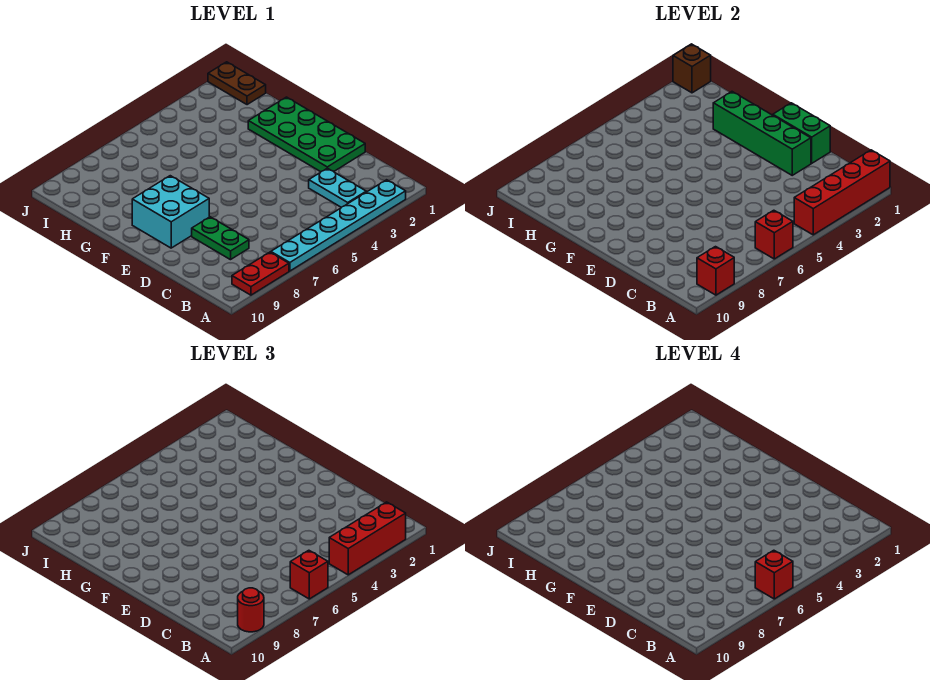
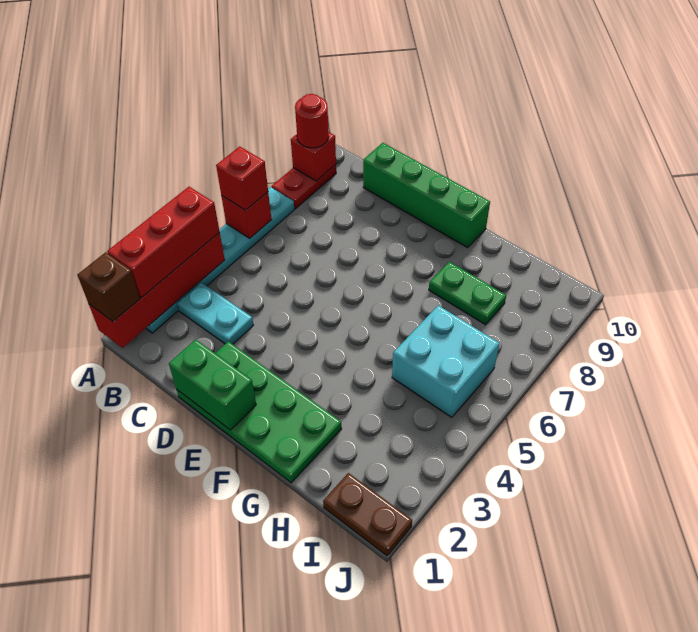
red brick A6 level 4 -> none
green plate C8:D8 level 1 -> green plate G8:H8 level 1
green brick D2:G2 level 2 -> green brick C10:F10 level 1
cyan brick E8:F9 level 1 -> cyan brick H5:I6 level 1
brown brick J1 level 2 -> brown brick A1 level 3

